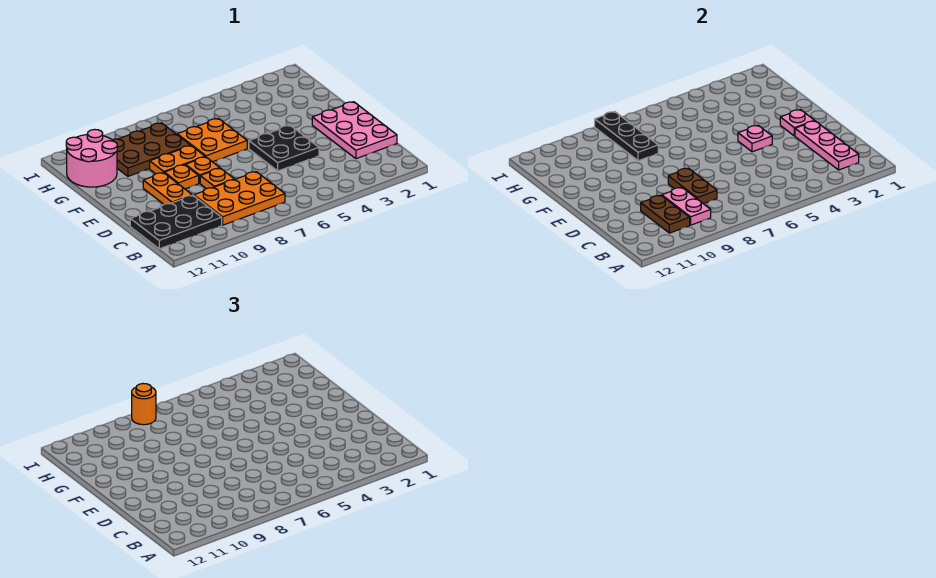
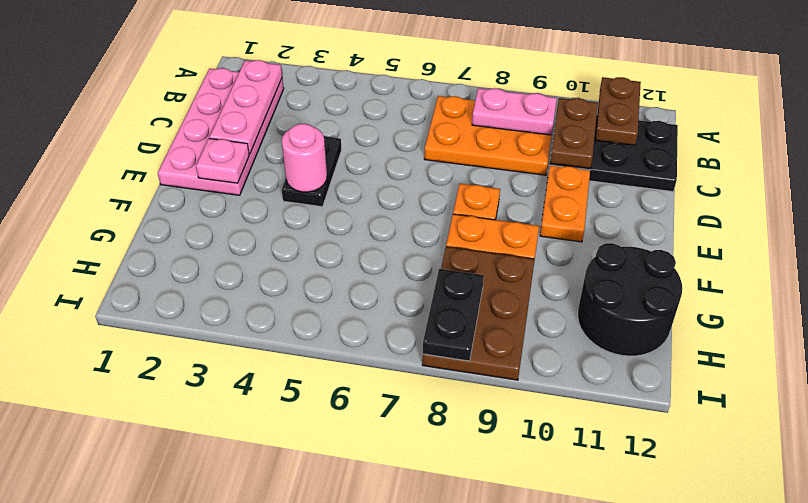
pink plate B9:C9 level 2 -> pink plate B8:B9 level 2
pink plate C1:E2 level 1 -> pink plate B1:E2 level 1
brown plate C8:D8 level 2 -> brown plate A11:B11 level 2
black plate D4:E5 level 1 -> black plate D4:E4 level 1
orange plate D8 level 1 -> none
pink plate E4 level 2 -> pink round brick E4 level 2
orange plate E9 level 1 -> none
orange plate F6:G7 level 1 -> none
brown plate G8:H10 level 1 -> brown plate G8:I9 level 1
black plate G8:I8 level 2 -> black plate H8:I8 level 2
pink round brick G11:H12 level 1 -> black round brick G11:H12 level 1
orange round brick I8 level 3 -> none

